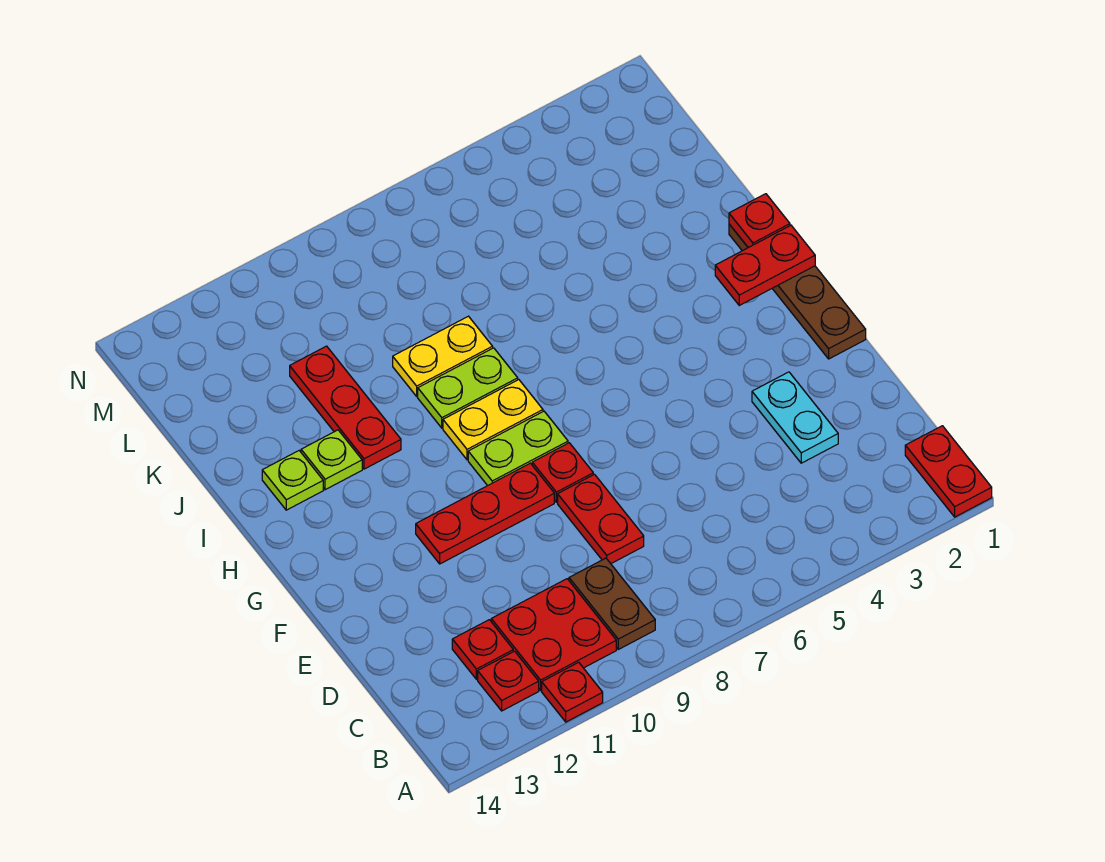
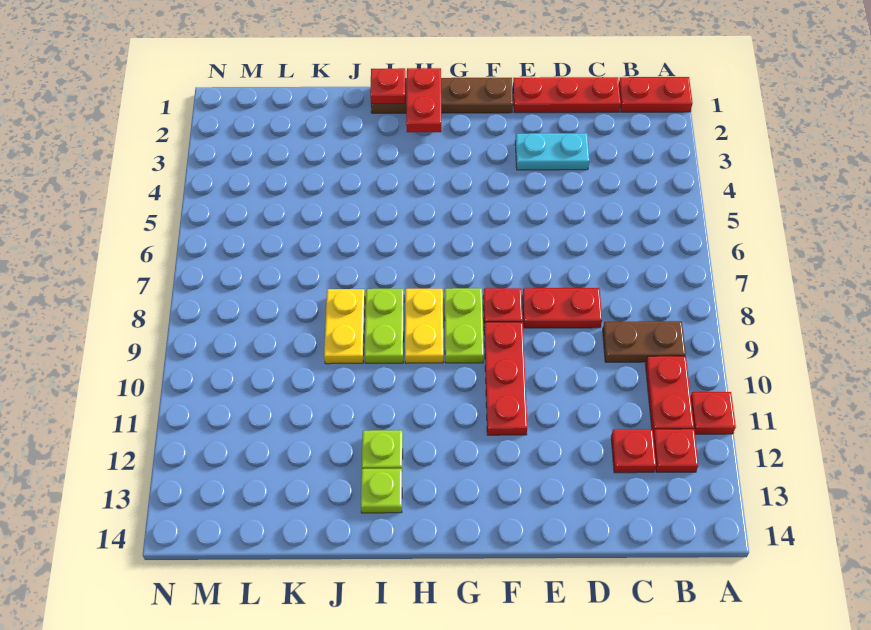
red plate B10:C11 level 1 -> red plate B10:B11 level 1
red plate I11:K11 level 1 -> red plate C1:E1 level 1

